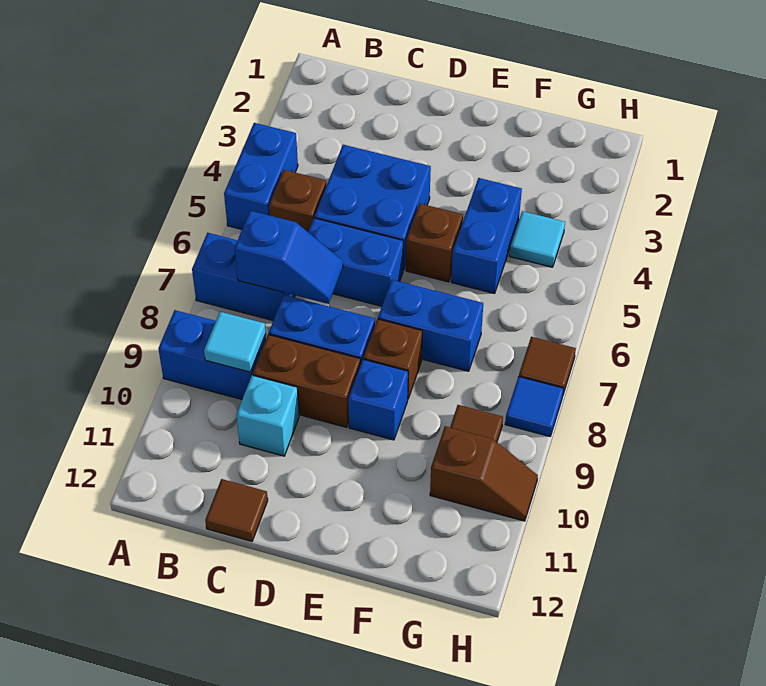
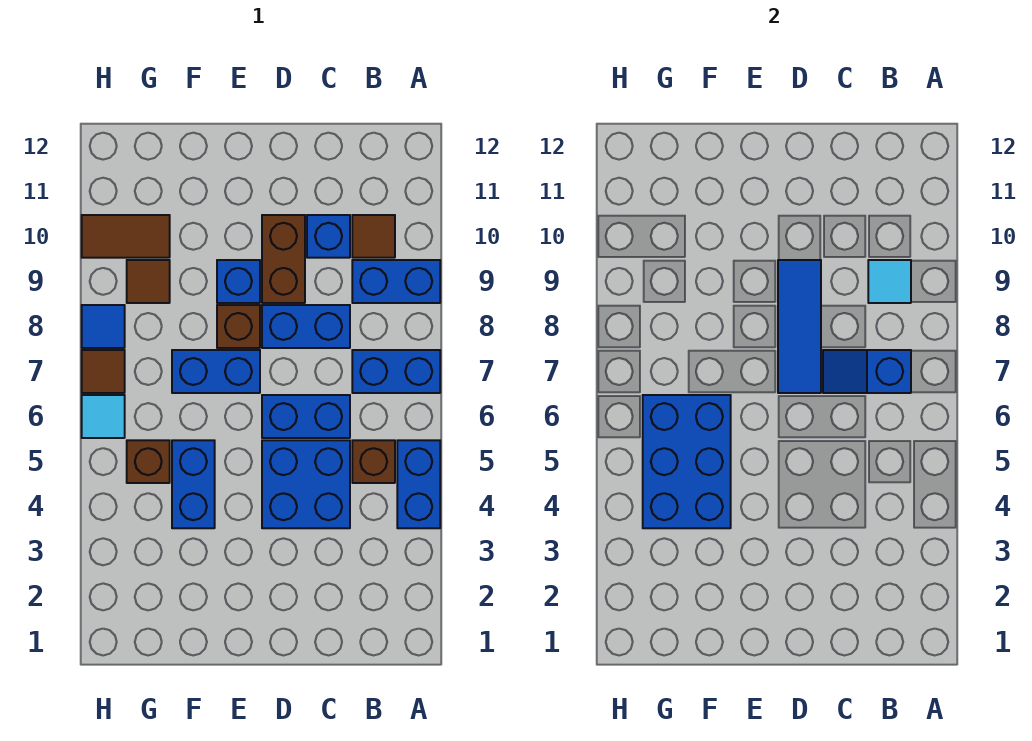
brown brick C9:D9 level 1 -> brown brick D9:D10 level 1
cyan brick C10 level 1 -> blue brick C10 level 1
brown tile C12 level 1 -> brown tile B10 level 1
none -> blue tile D7:D9 level 2
brown brick E5 level 1 -> brown brick G5 level 1
none -> blue brick F4:G6 level 2
cyan tile G4 level 1 -> cyan tile H6 level 1
brown slope G10:H10 level 1 top G -> brown tile G10:H10 level 1

